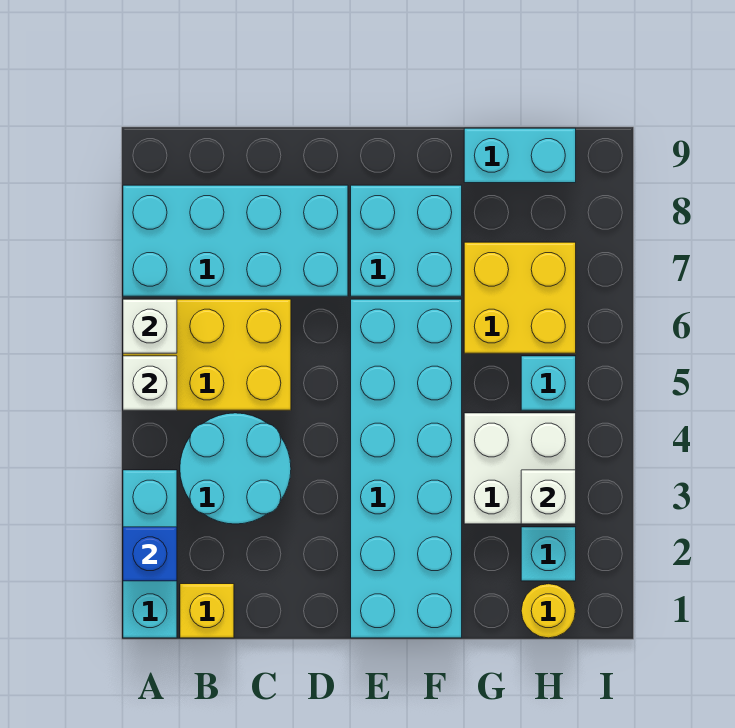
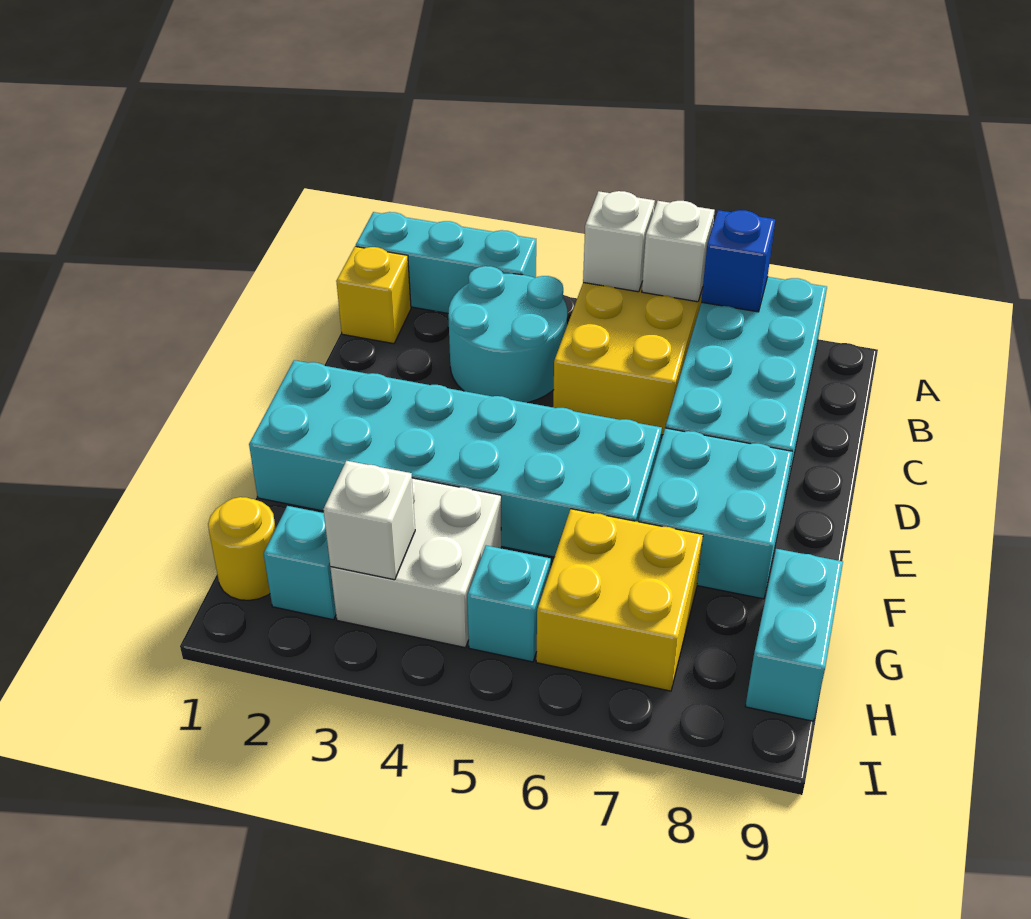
blue brick A2 level 2 -> blue brick A7 level 2

